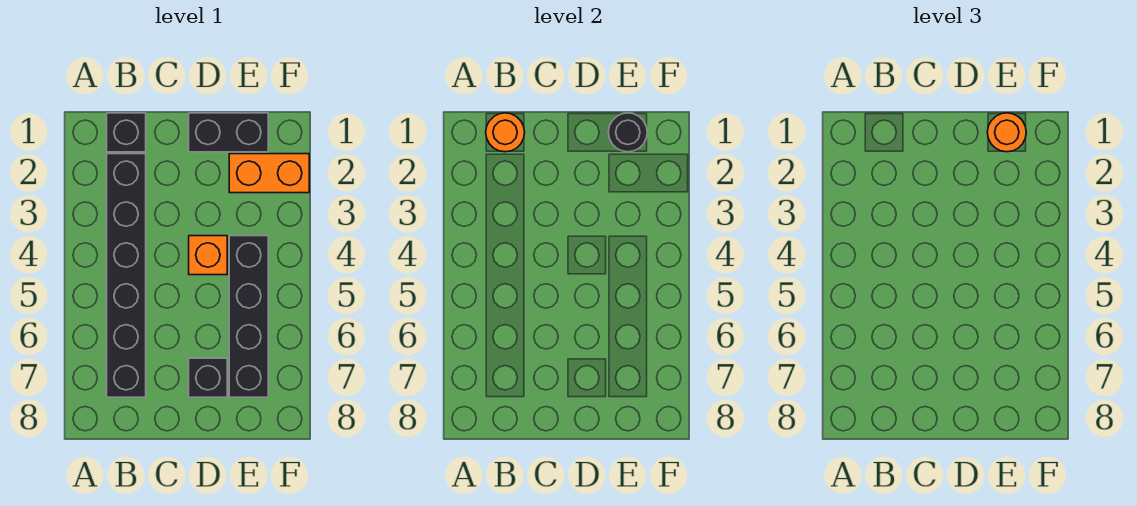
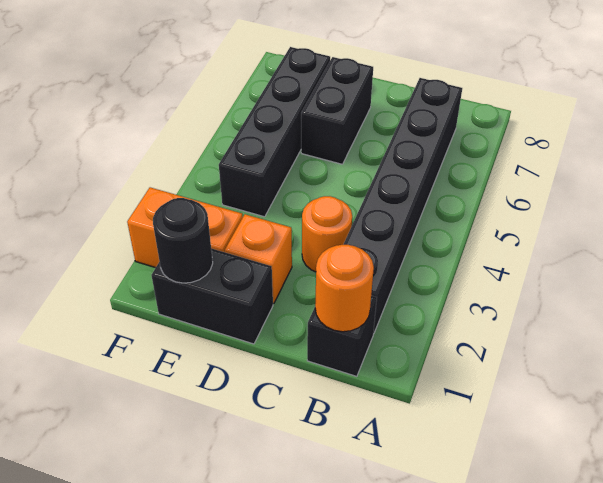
orange brick D4 level 1 -> orange brick D2 level 1
black brick D7 level 1 -> black brick D6:D7 level 1
orange round brick E1 level 3 -> orange round brick C3 level 1

